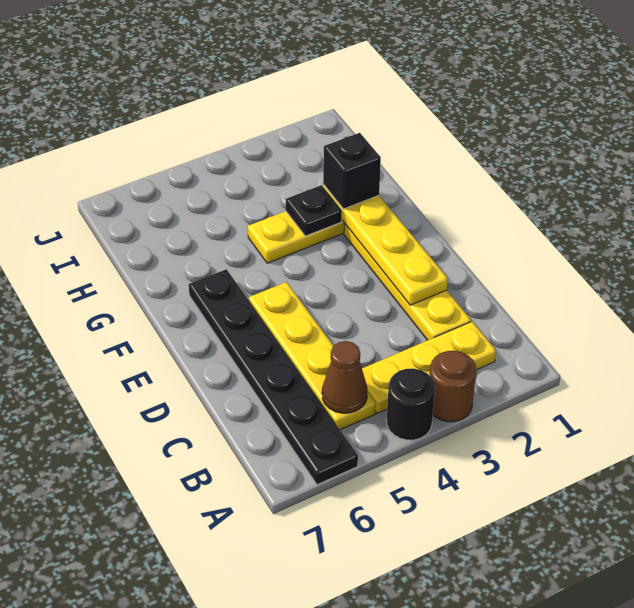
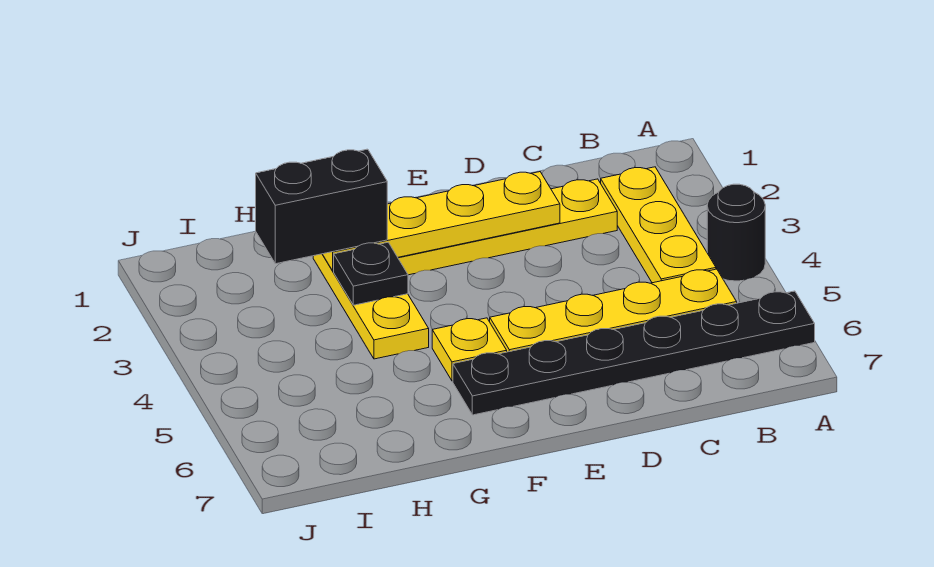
brown round brick A3 level 1 -> none
brown cone B5 level 2 -> none
none -> yellow plate F5 level 1
black brick G2 level 3 -> black brick G2:H2 level 3

